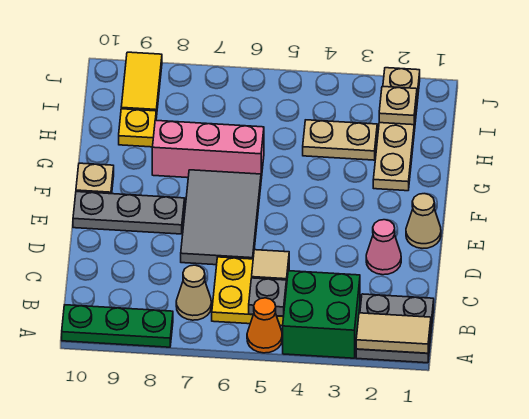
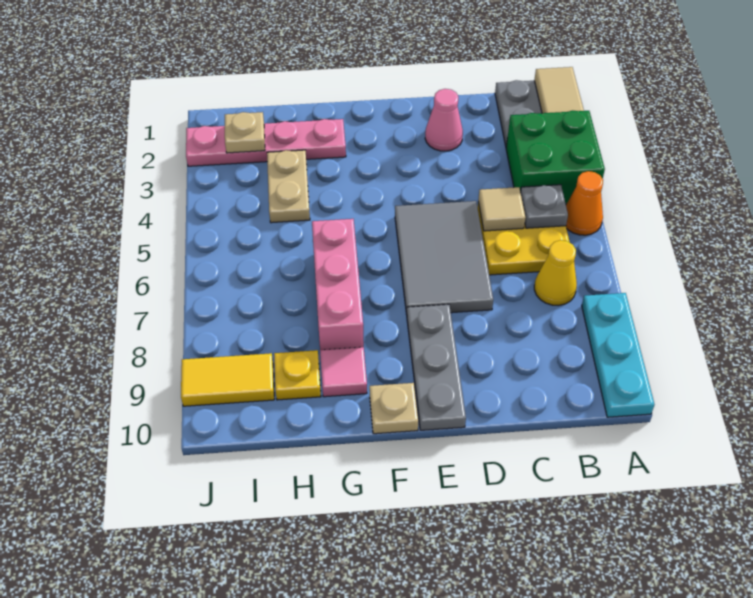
green plate A8:A10 level 1 -> cyan plate A8:A10 level 1
tan cone B7 level 1 -> yellow cone B7 level 1
grey tile D6:F7 level 1 -> grey tile D5:E7 level 1
tan cone E1 level 1 -> none
tan plate G2:J2 level 1 -> pink plate G2:J2 level 1
none -> pink tile G9 level 1

